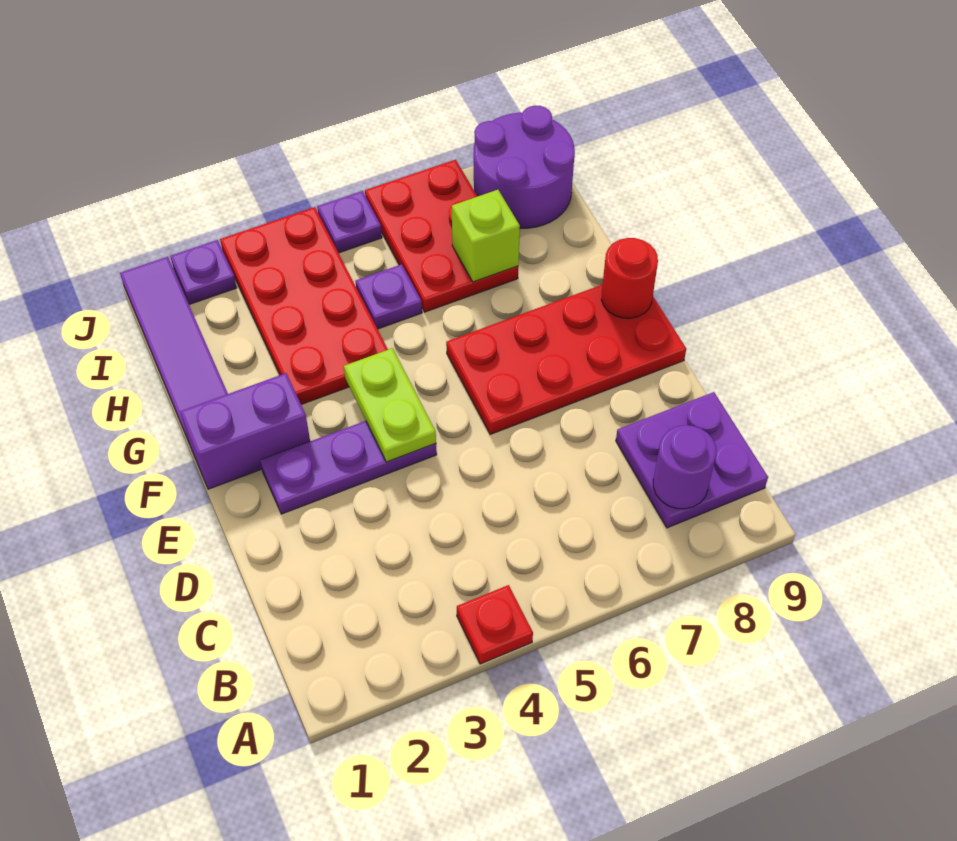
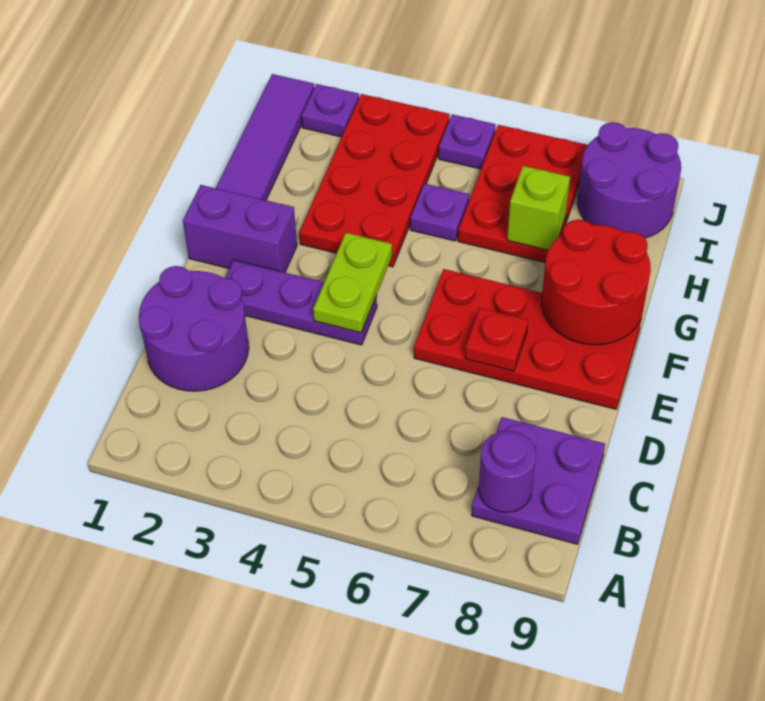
red plate A4 level 1 -> red plate E7 level 2
none -> purple round brick C1:D2 level 1
red round brick F9 level 2 -> red round brick F8:G9 level 2

